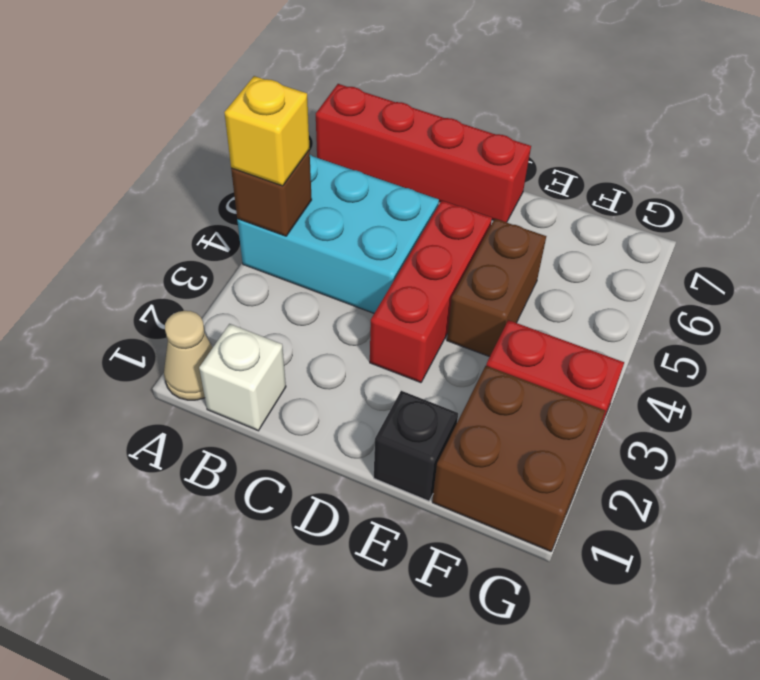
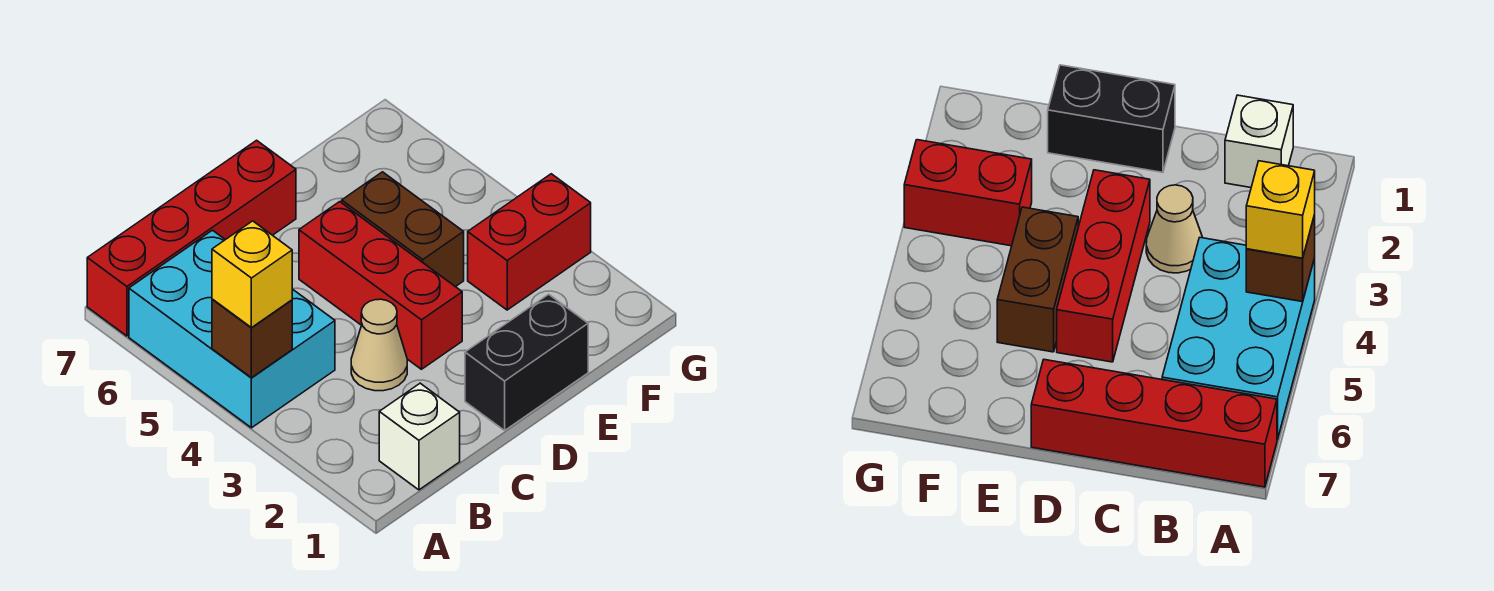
tan cone A1 level 1 -> tan cone C3 level 1
cyan brick A4:C5 level 1 -> cyan brick A4:B6 level 1
black brick E1 level 1 -> black brick D1:E1 level 1
brown brick F1:G2 level 1 -> none

